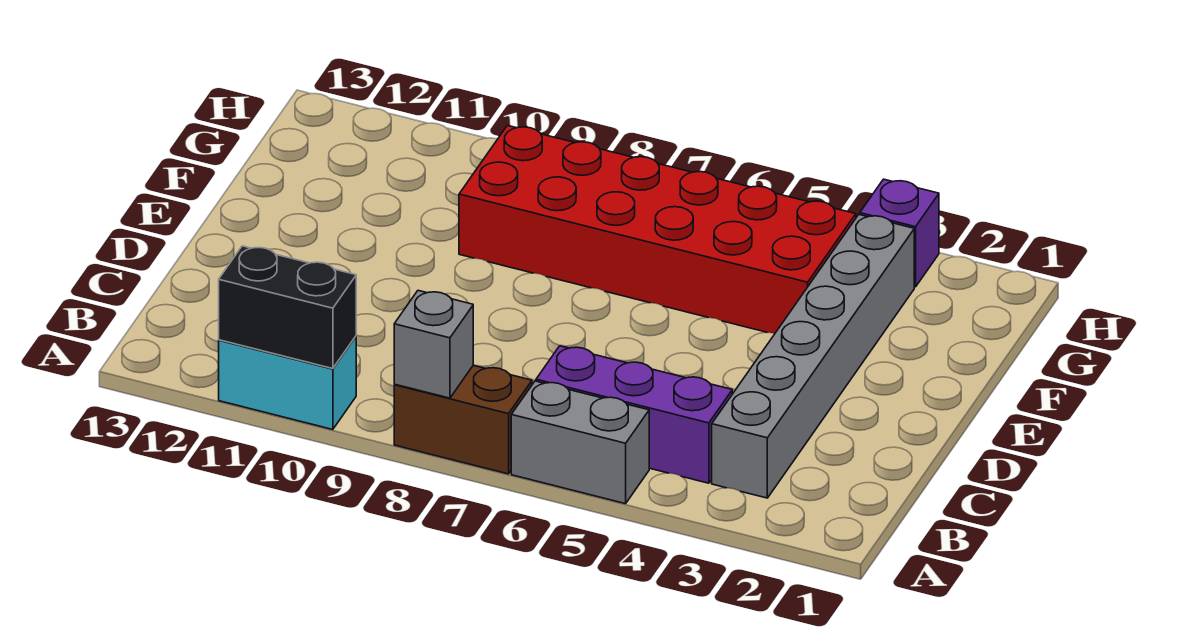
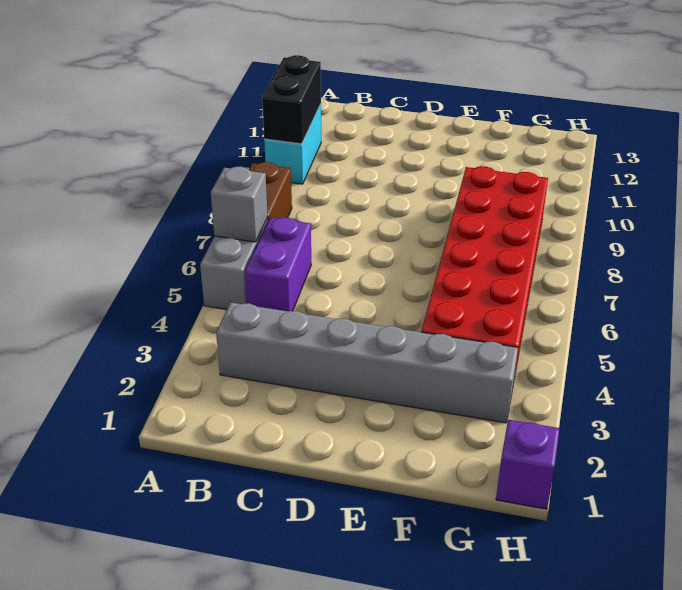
grey brick A8 level 2 -> grey brick A6 level 2
purple brick B4:B6 level 1 -> purple brick B5:B6 level 1
purple brick H3 level 1 -> purple brick H1 level 1

